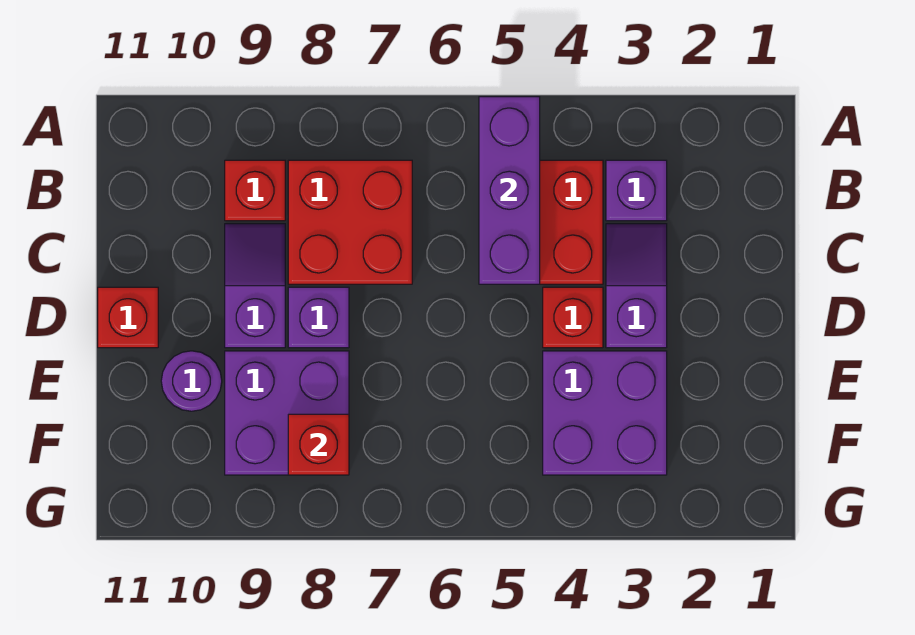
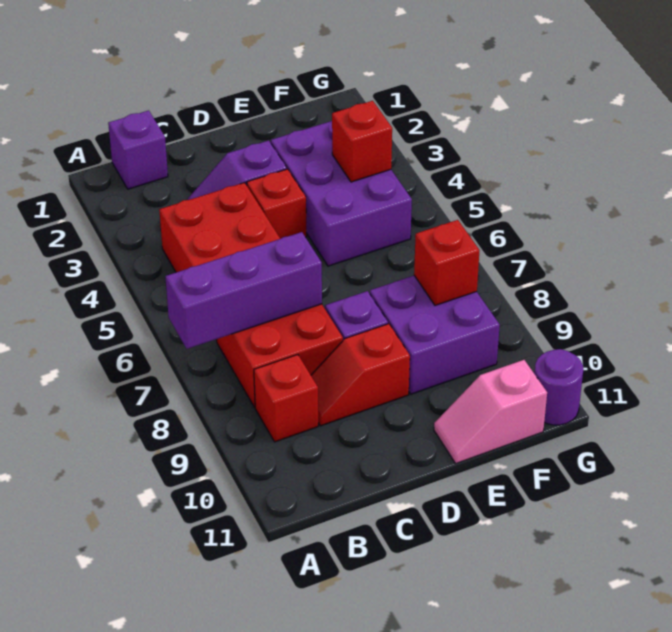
purple brick A5:C5 level 2 -> purple brick A7:C7 level 2
purple brick B3 level 1 -> purple brick B1 level 1
purple slope C9:D9 level 1 top D -> red slope C9:D9 level 1 top D
red brick D11 level 1 -> red brick F4 level 2
purple brick E3:F4 level 1 -> purple brick E3:F5 level 1
purple round brick E10 level 1 -> purple round brick G11 level 1
none -> pink slope E11:F11 level 1 top F

